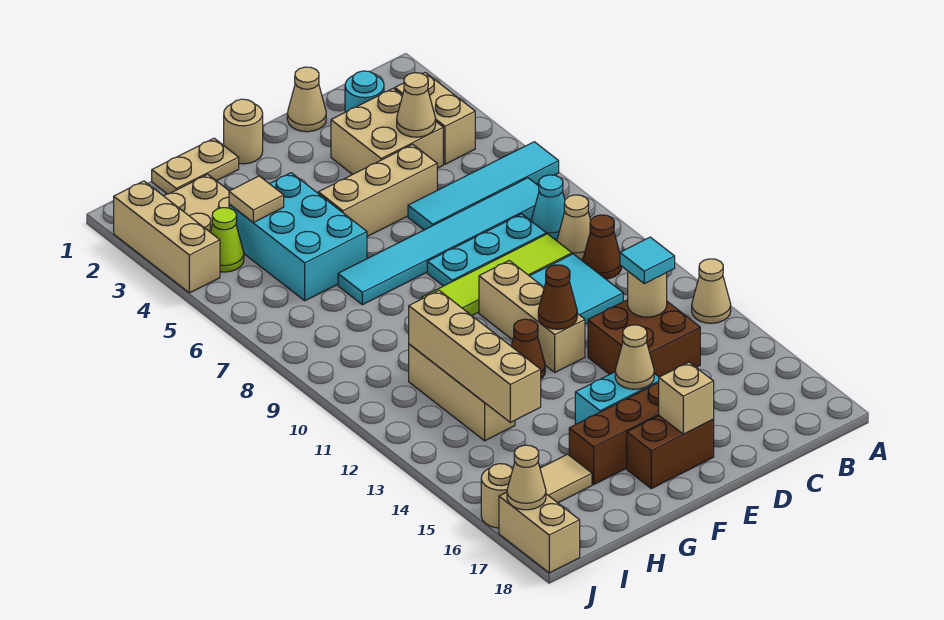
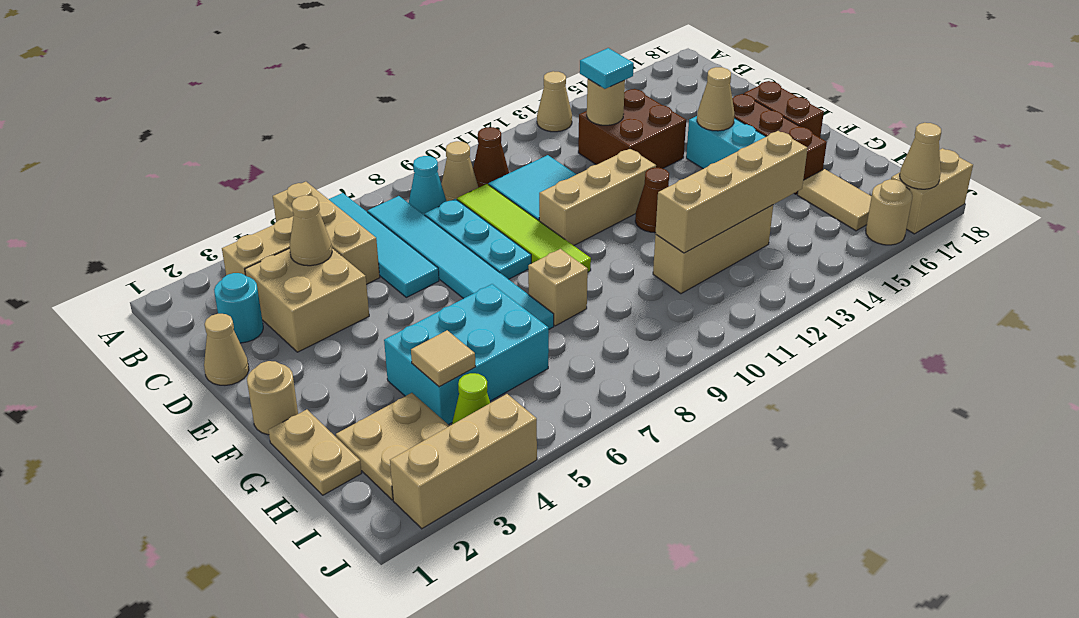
tan brick D5:F5 level 1 -> tan brick A5:C5 level 1
brown cone E12 level 2 -> none
tan brick E17 level 2 -> tan brick G8 level 1

